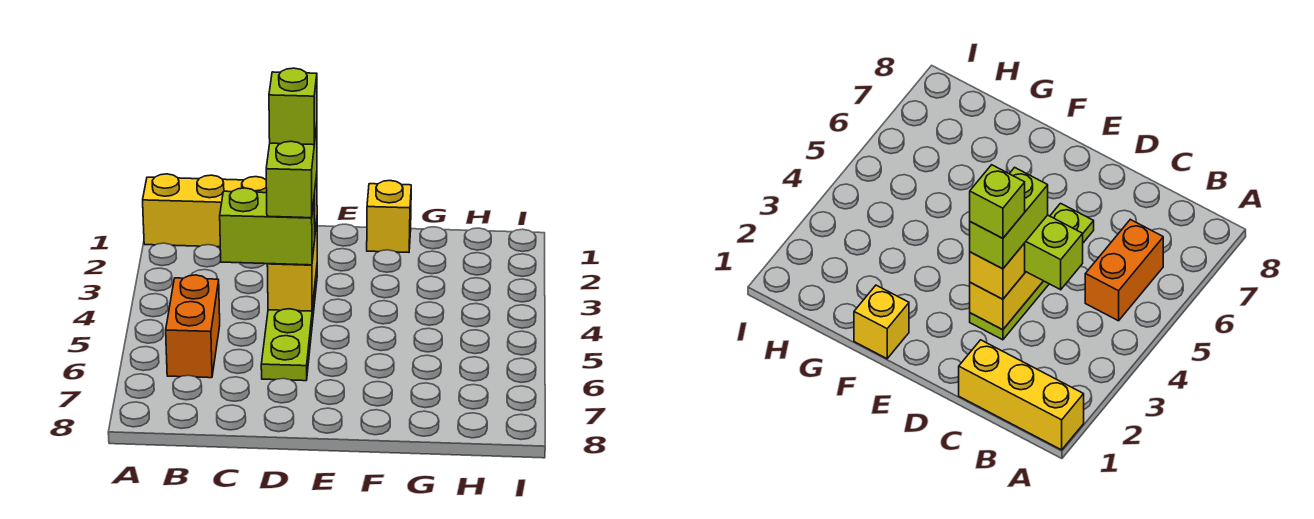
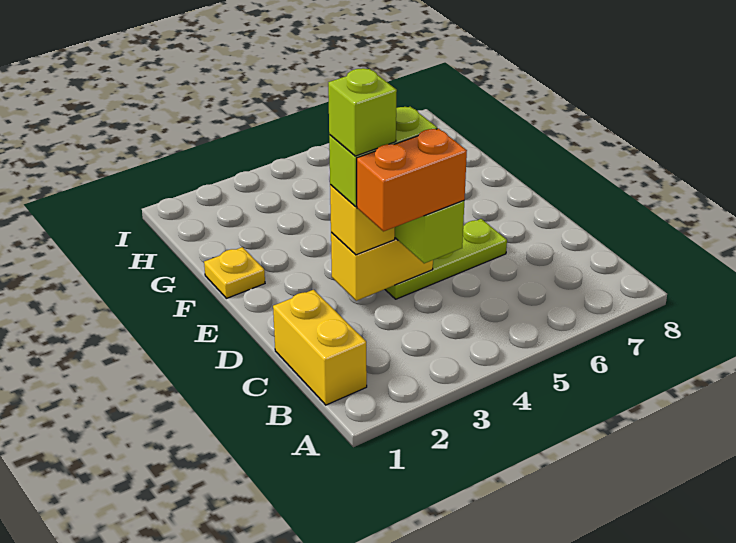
yellow brick A1:C1 level 1 -> yellow brick B1:C1 level 1
orange brick B5:B6 level 1 -> orange brick C3:C4 level 4
lime plate D3:D6 level 1 -> lime plate D4:D6 level 1
yellow brick F1 level 1 -> yellow plate F1 level 1

